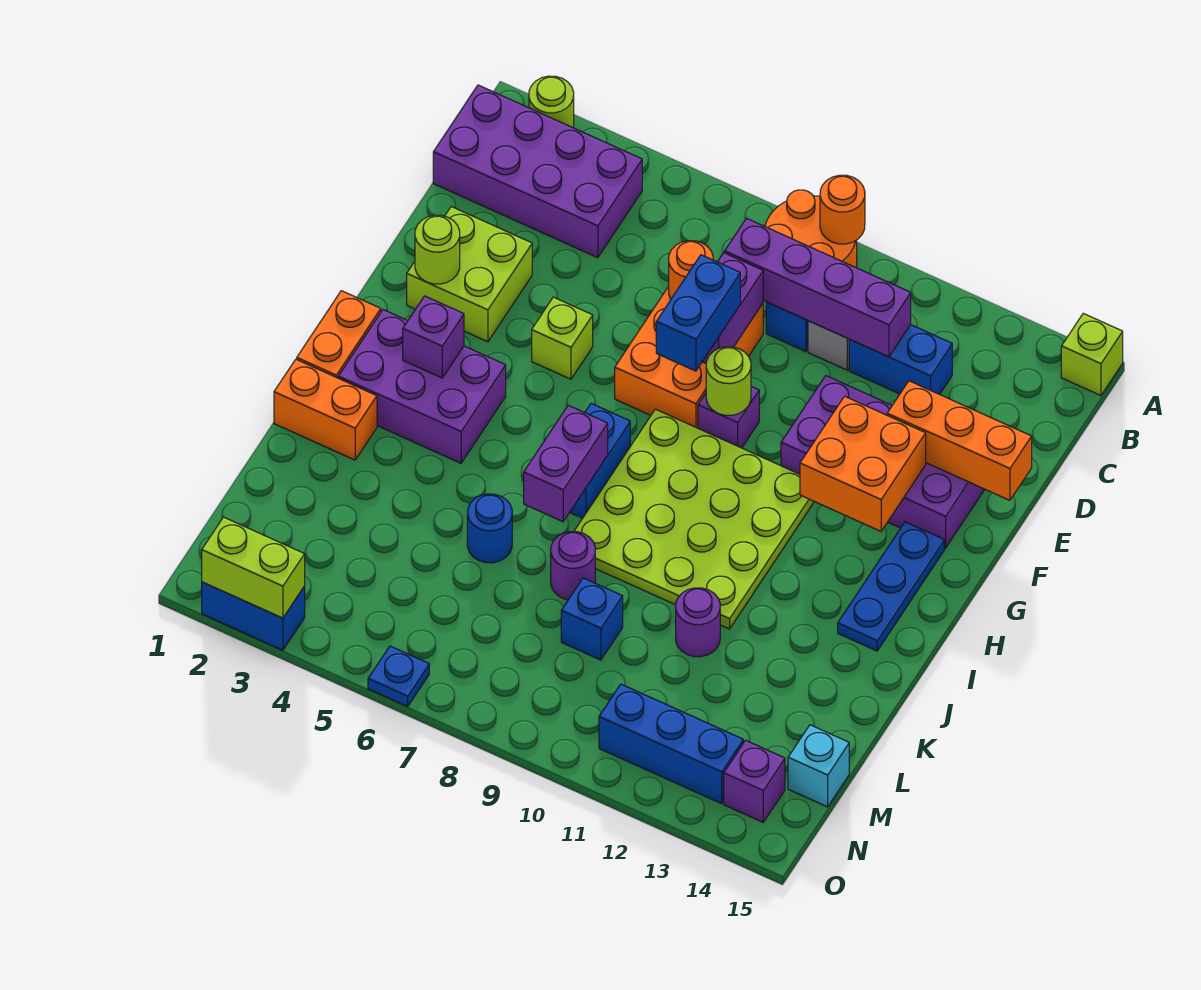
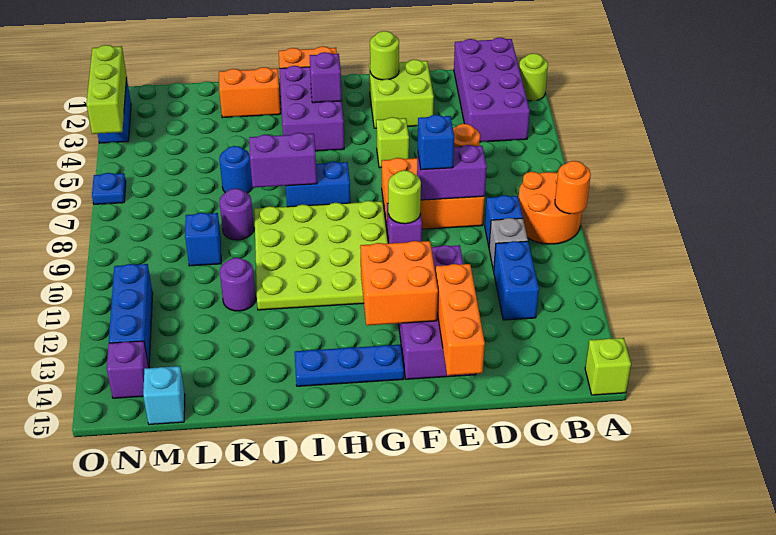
purple brick C8:C11 level 2 -> none
blue brick E8:F8 level 3 -> blue brick E8 level 3
orange brick J1:J2 level 1 -> orange brick J2:K2 level 1
lime brick O2:O3 level 2 -> lime brick O2:O4 level 2

